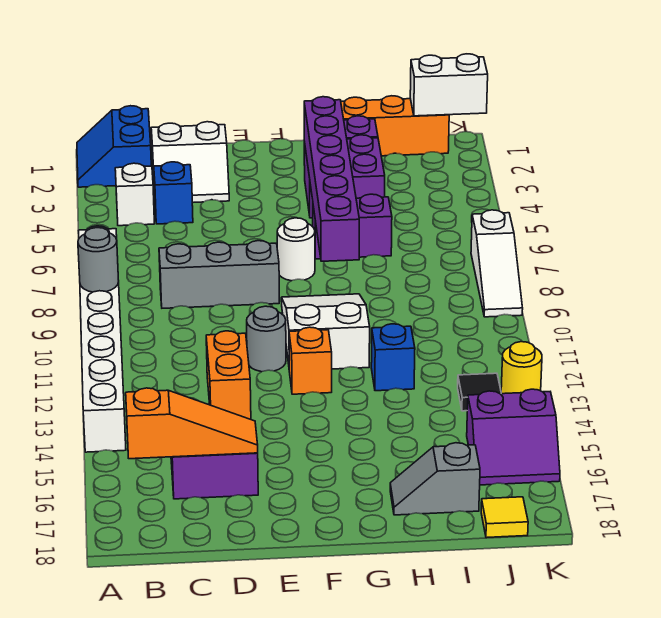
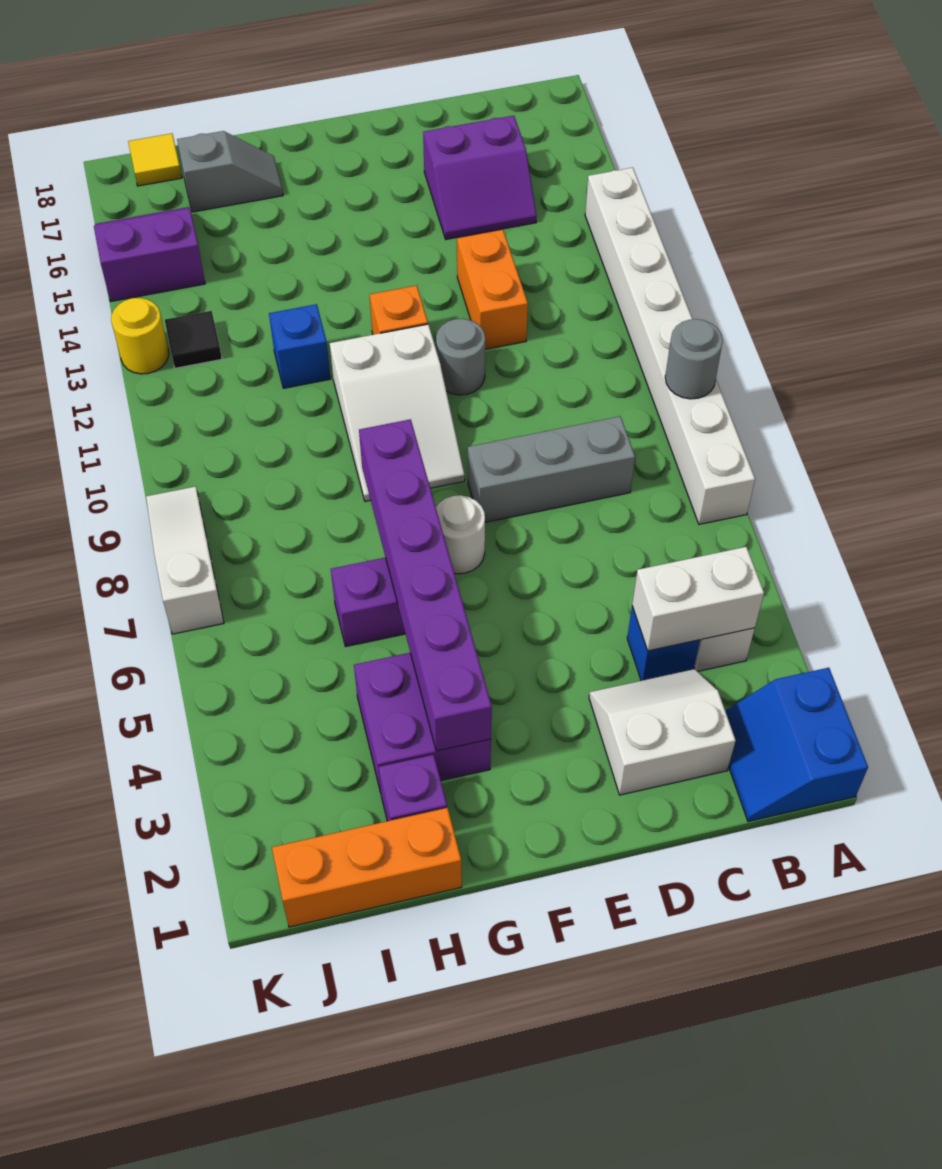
blue slope A1:B2 level 1 top B -> blue slope A1:B2 level 1 top A
orange slope B16:D16 level 2 top B -> none
white brick J1:K1 level 2 -> white brick B4:C4 level 2

